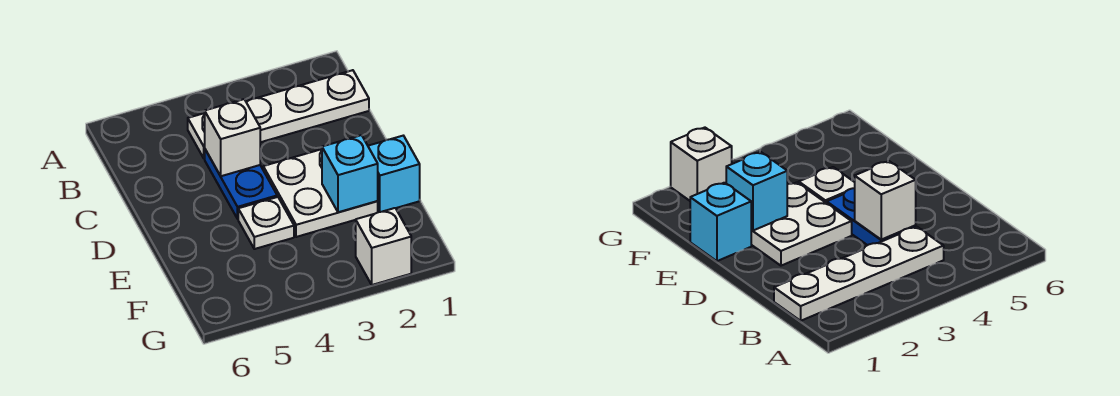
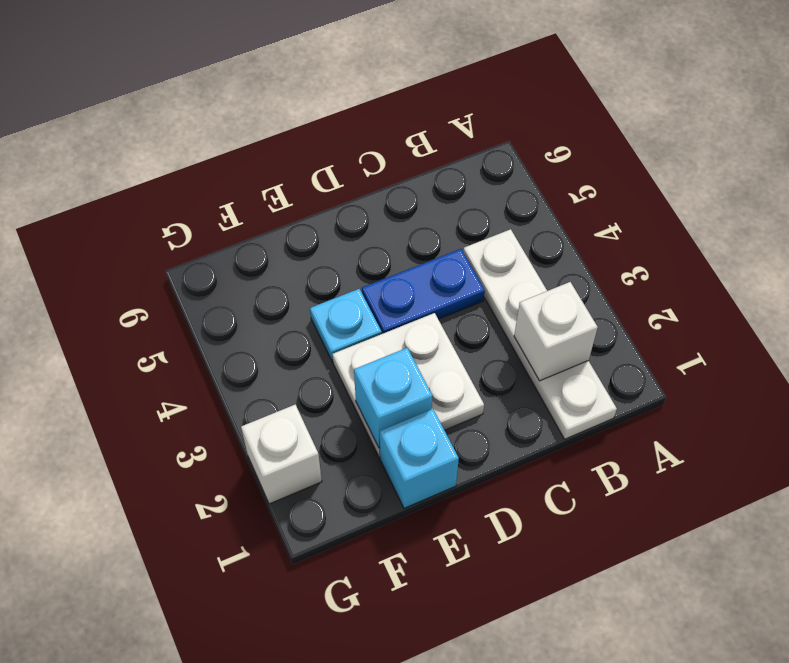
white brick C4 level 2 -> white brick B2 level 2
white plate E4 level 1 -> cyan plate E4 level 1

